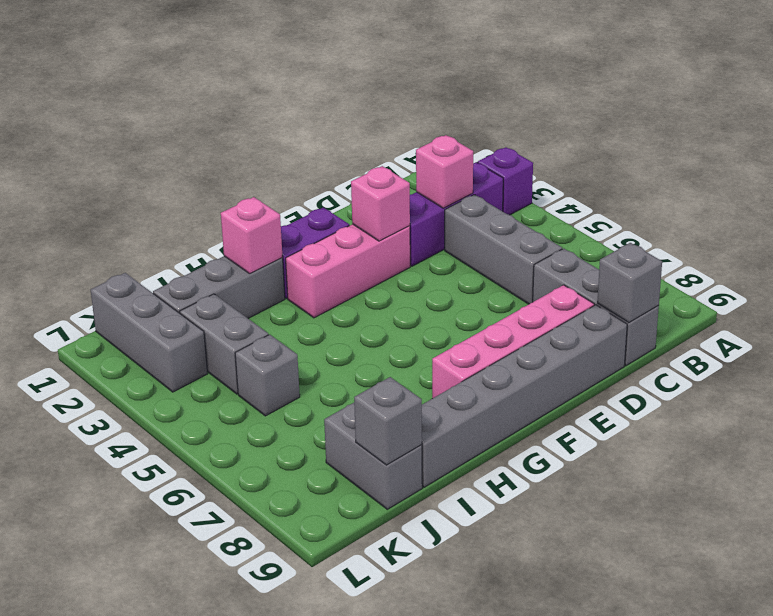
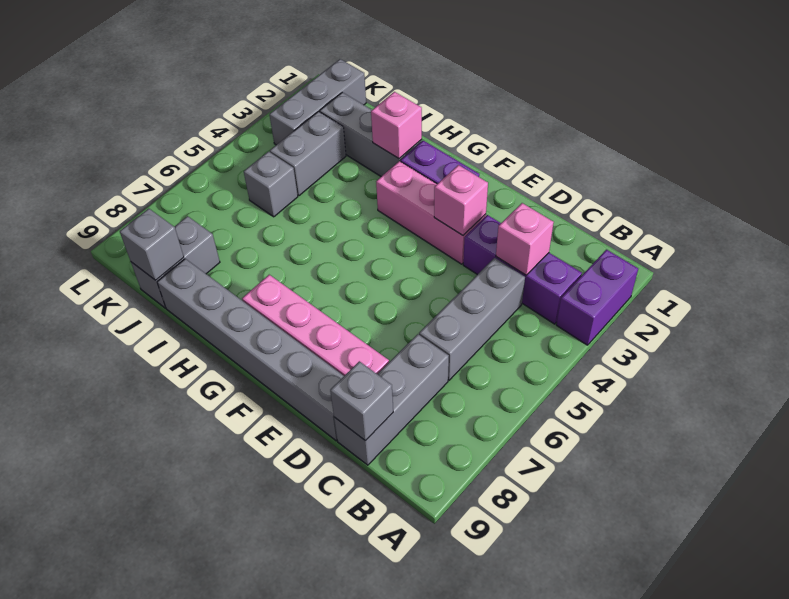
purple brick A3 level 1 -> purple brick A2:A3 level 1

